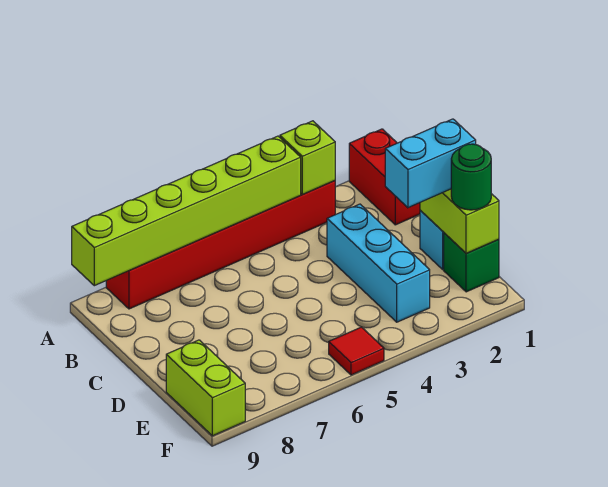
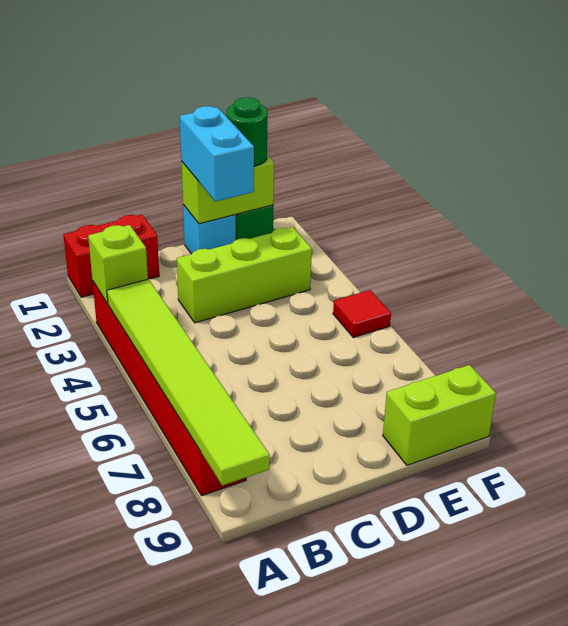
lime brick A4:A9 level 2 -> lime tile A4:A9 level 2
cyan brick C3:E3 level 1 -> lime brick C3:E3 level 1

